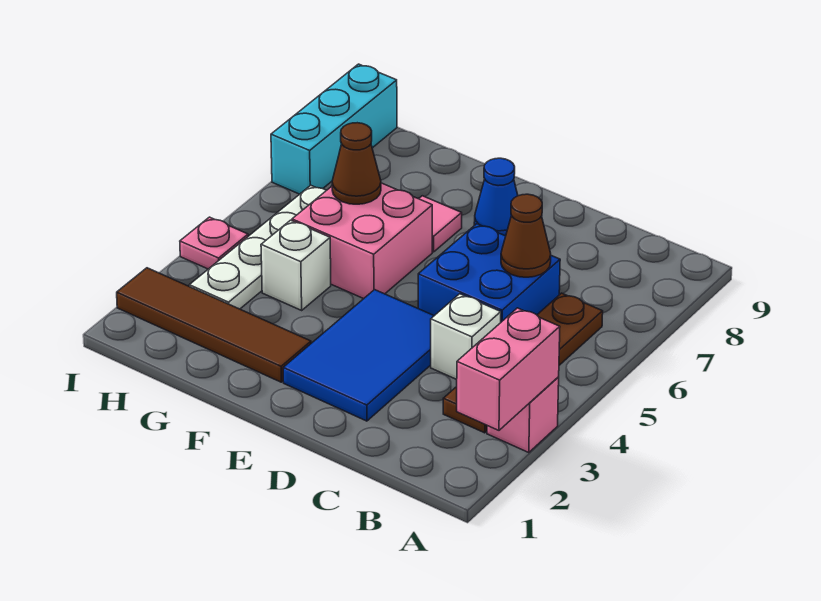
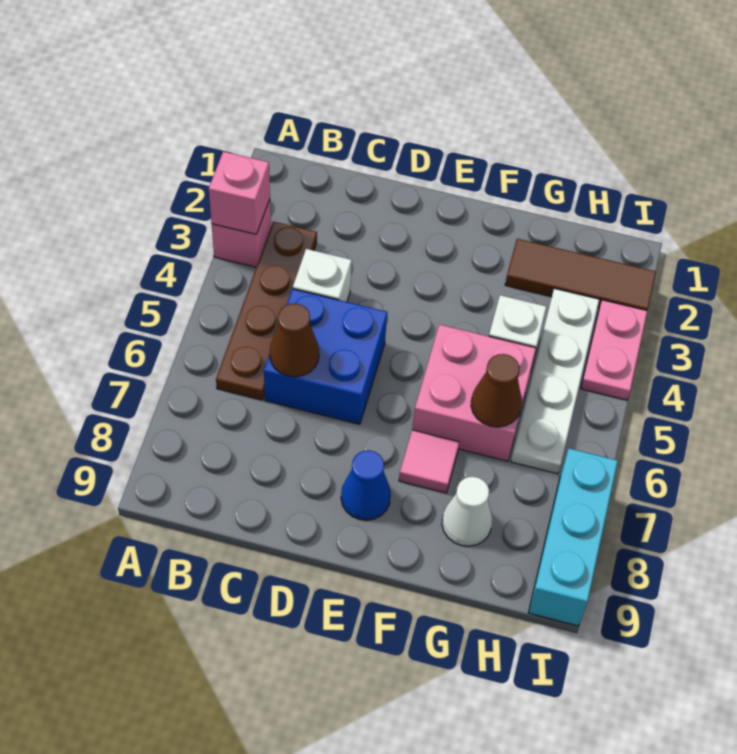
pink brick A2:A3 level 2 -> pink brick A3 level 2
blue tile D2:E4 level 1 -> none
brown tile F2:I2 level 1 -> brown tile G2:I2 level 1
none -> white cone G8 level 1
pink plate I4 level 1 -> pink plate I3:I4 level 1

